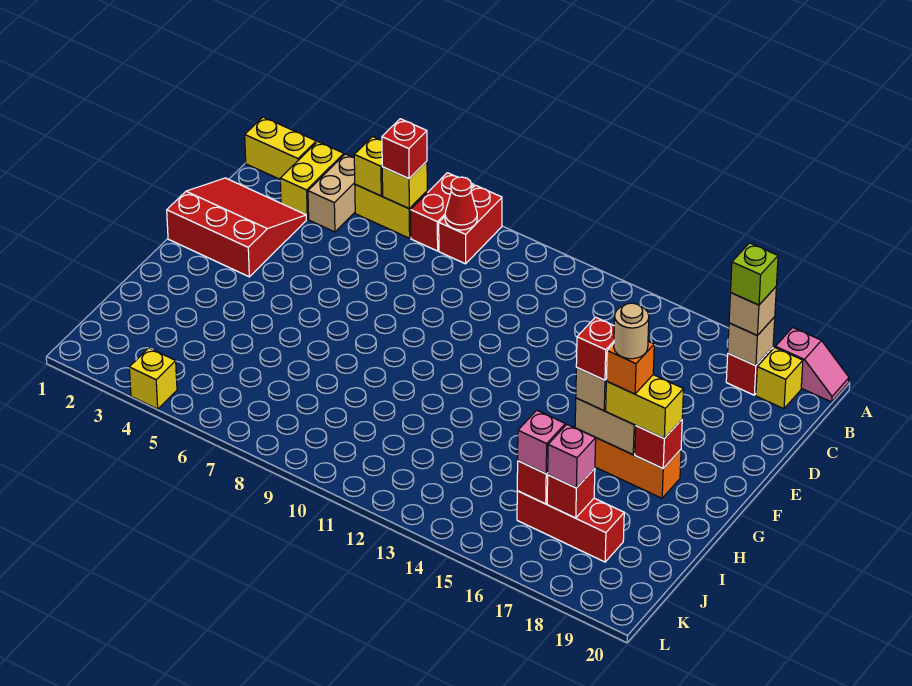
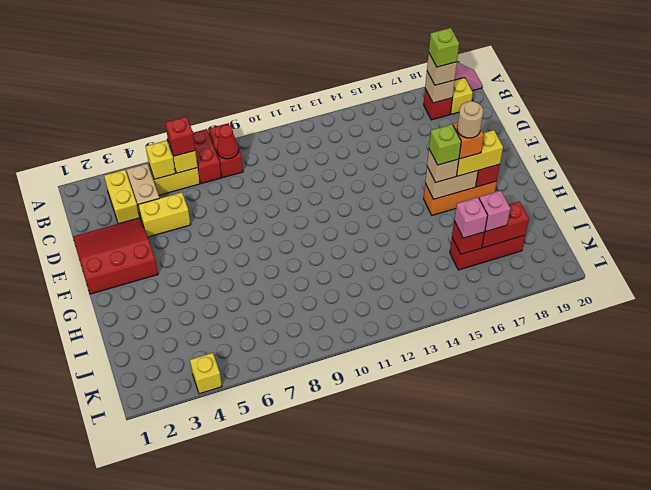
yellow brick B1:B2 level 1 -> yellow brick D4:D5 level 1
red brick G16 level 4 -> lime brick G16 level 4
red brick J17 level 2 -> red brick J17:J18 level 2

